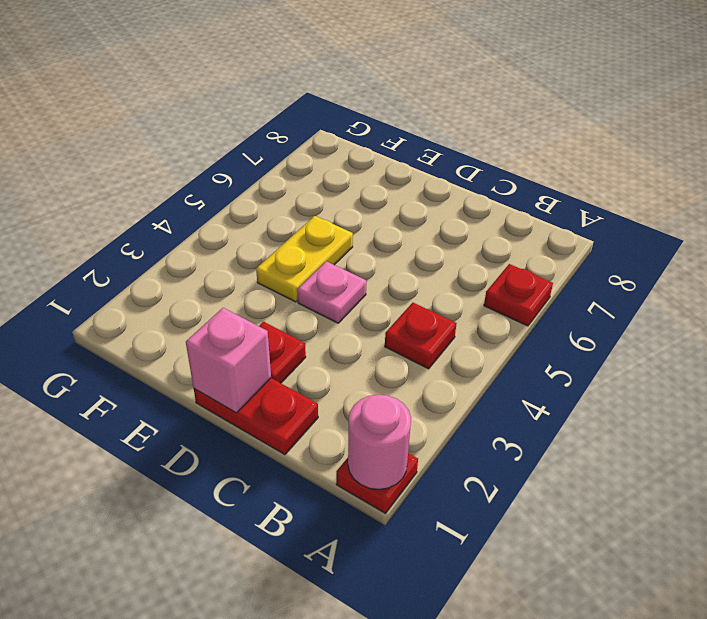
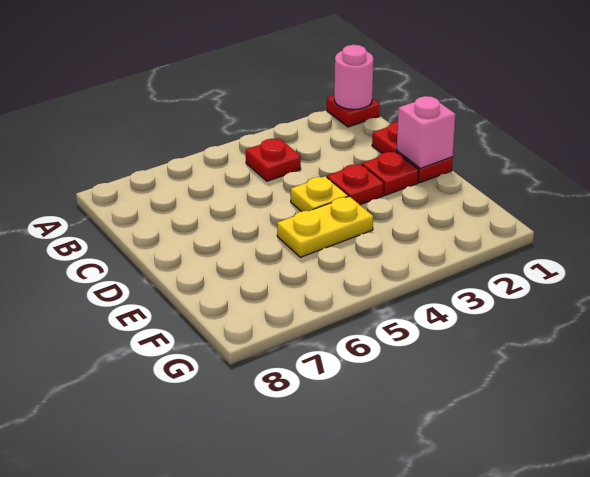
red plate A6 level 1 -> red plate D3 level 1
pink plate D4 level 1 -> yellow plate D4 level 1

